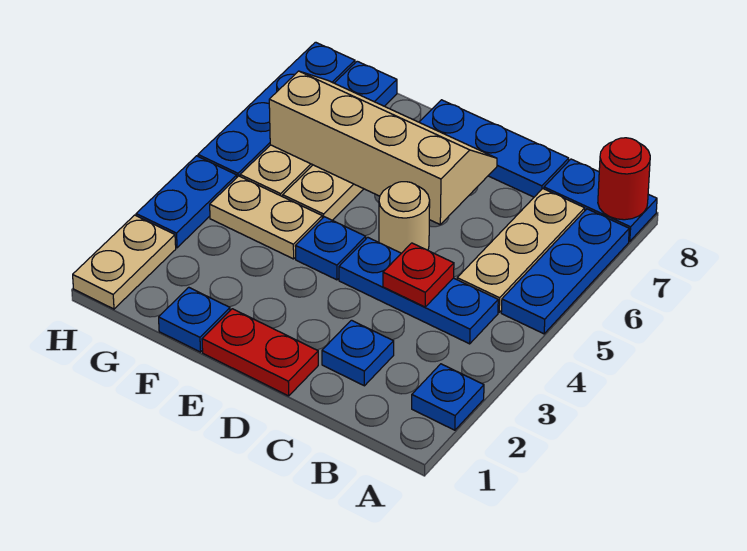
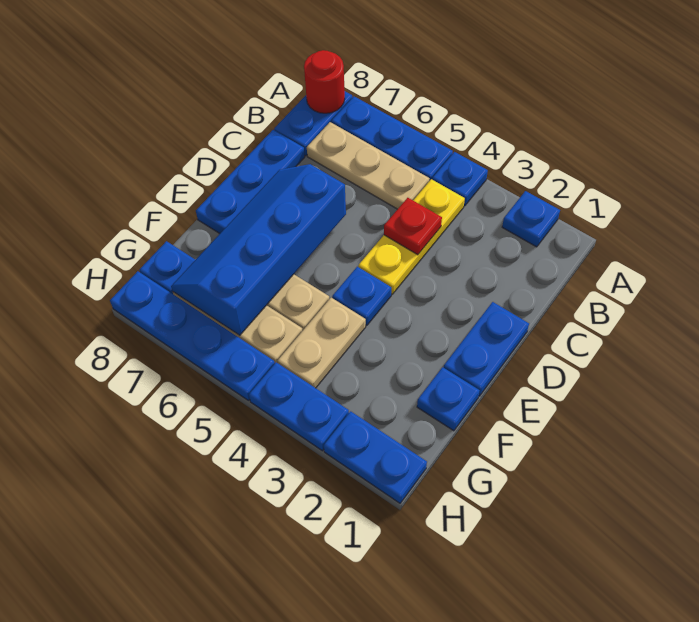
blue plate B4:D4 level 1 -> yellow plate B4:D4 level 1
blue plate C2 level 1 -> blue plate A4 level 1
red plate D1:E1 level 1 -> blue plate D1:E1 level 1
tan round brick D5 level 1 -> none
tan slope D6:G7 level 2 top 6 -> blue slope D6:G7 level 2 top 6
tan plate H1:H2 level 1 -> blue plate H1:H2 level 1

